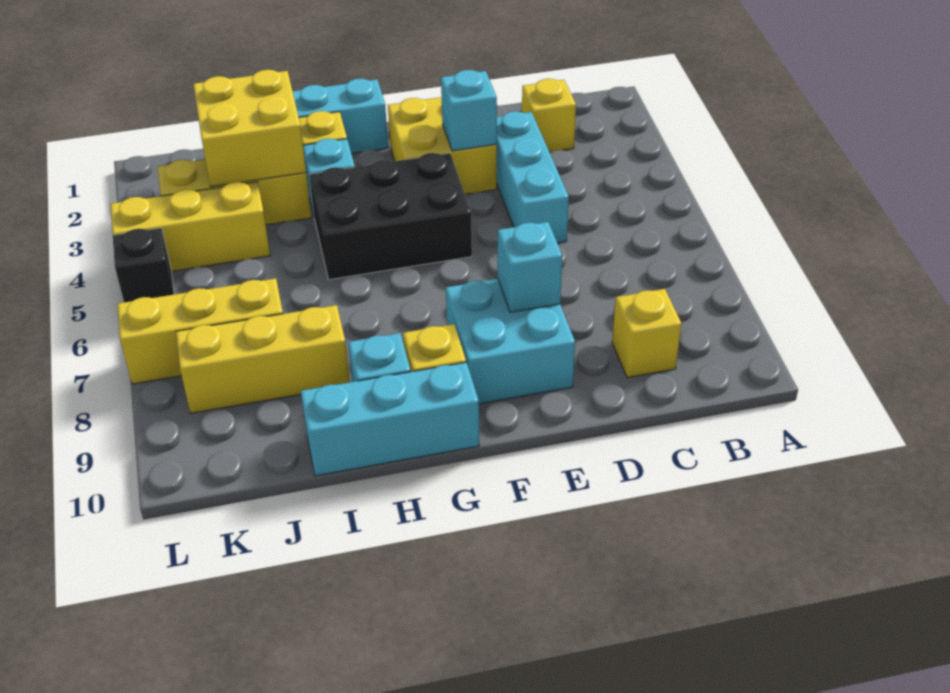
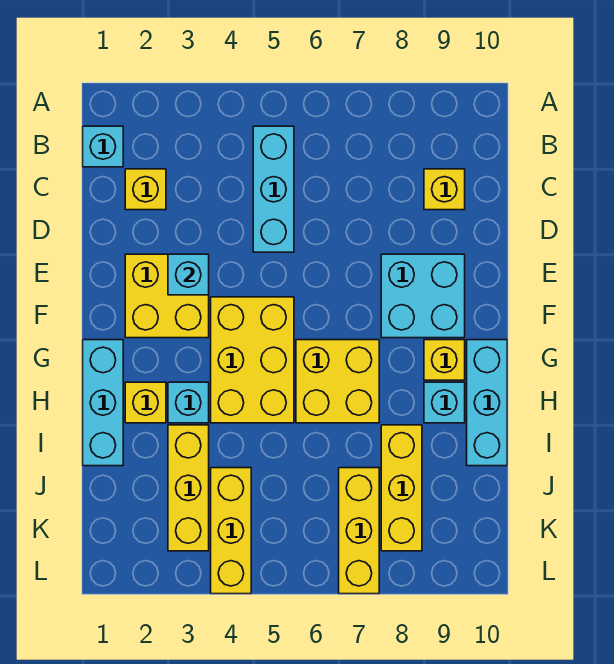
cyan brick D3:D5 level 1 -> cyan brick B5:D5 level 1
cyan brick E8 level 2 -> cyan brick B1 level 1
black brick F4:H5 level 1 -> yellow brick F4:H5 level 1
yellow brick I2:J3 level 2 -> yellow brick G6:H7 level 1
black brick L5 level 1 -> none

